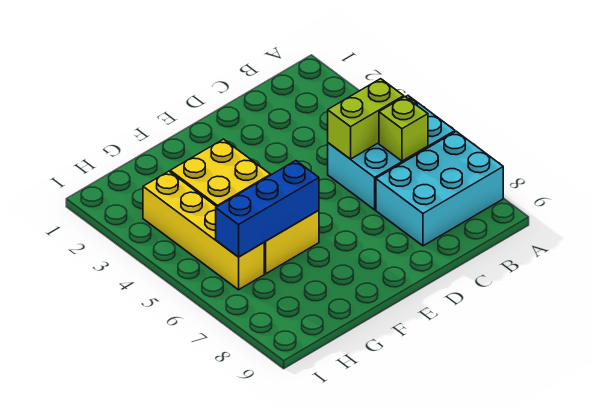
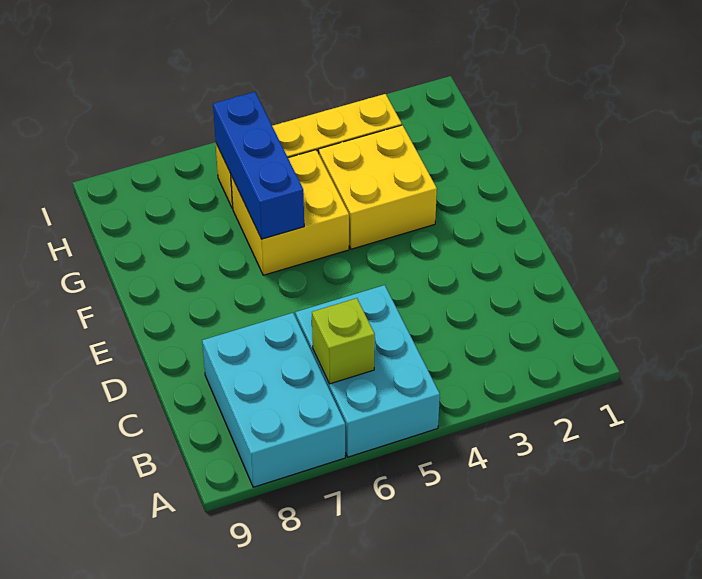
lime brick B5:C5 level 2 -> none

